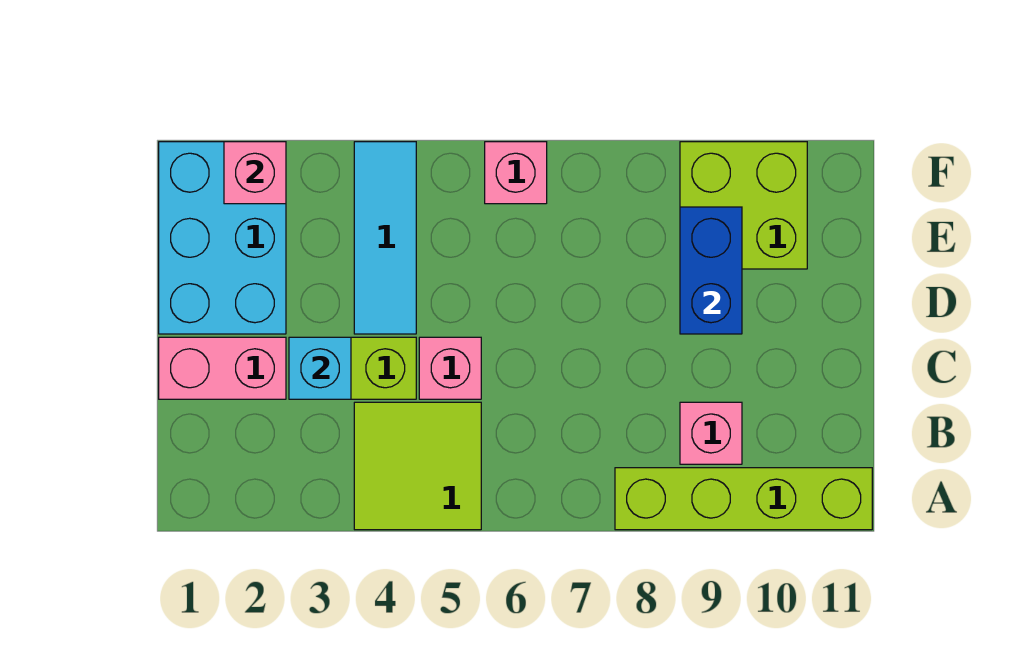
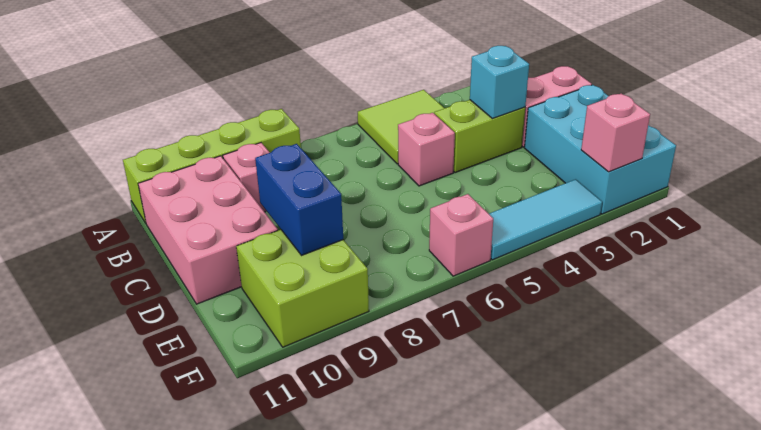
none -> pink brick B10:D11 level 1
cyan tile D4:F4 level 1 -> cyan tile F3:F5 level 1

